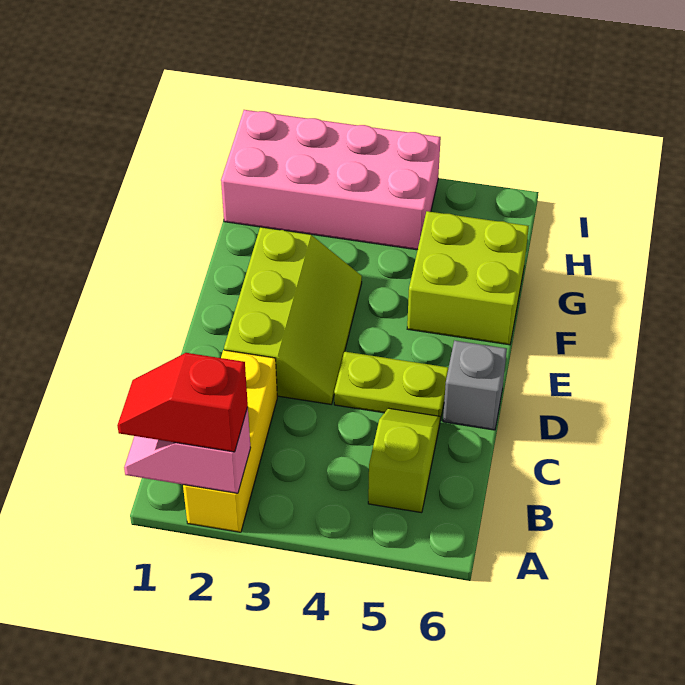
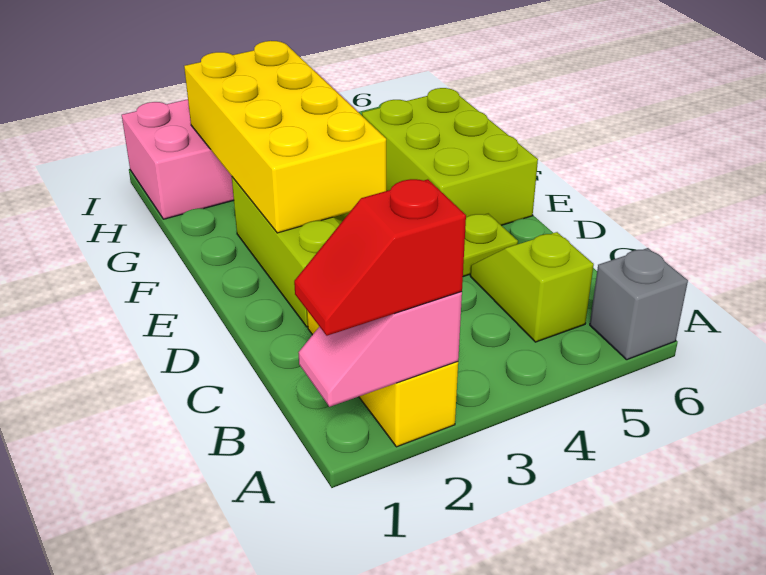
grey brick D6 level 1 -> grey brick A6 level 1
none -> yellow brick E2:H3 level 2
lime brick F5:G6 level 1 -> lime brick E5:G6 level 1

